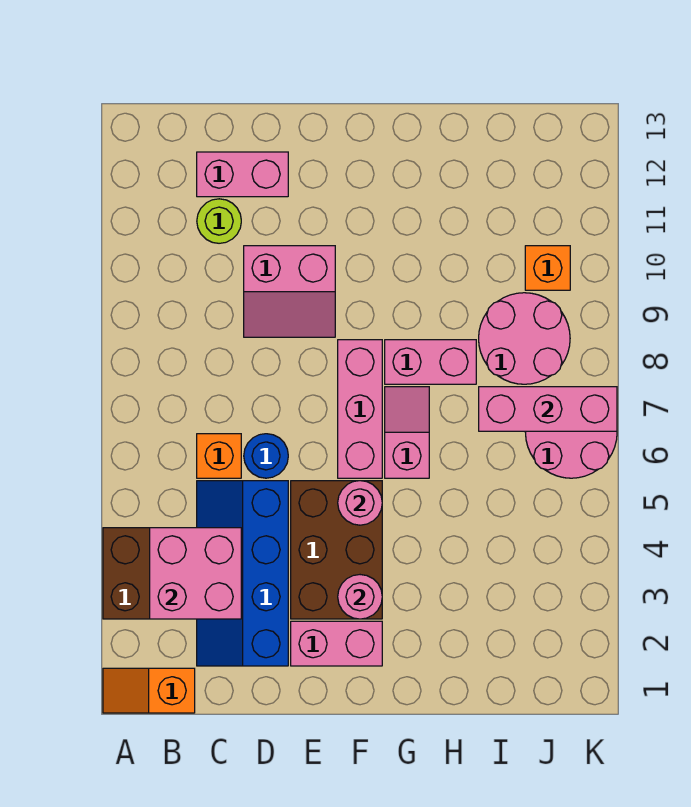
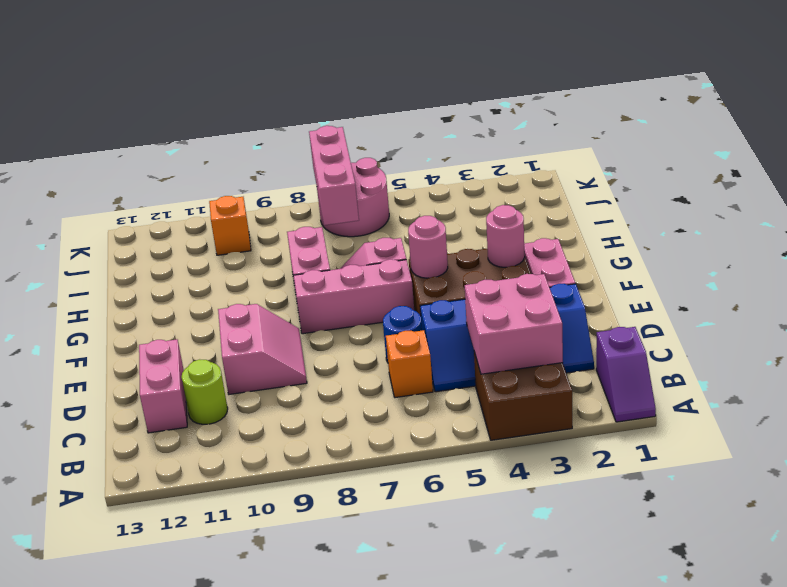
orange slope A1:B1 level 1 top B -> purple slope A1:B1 level 1 top B
pink round brick I8:J9 level 1 -> none

